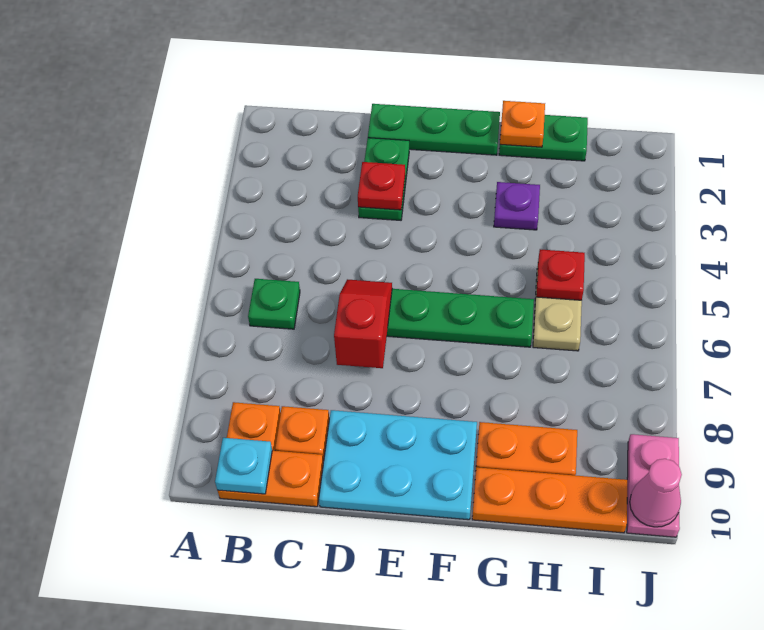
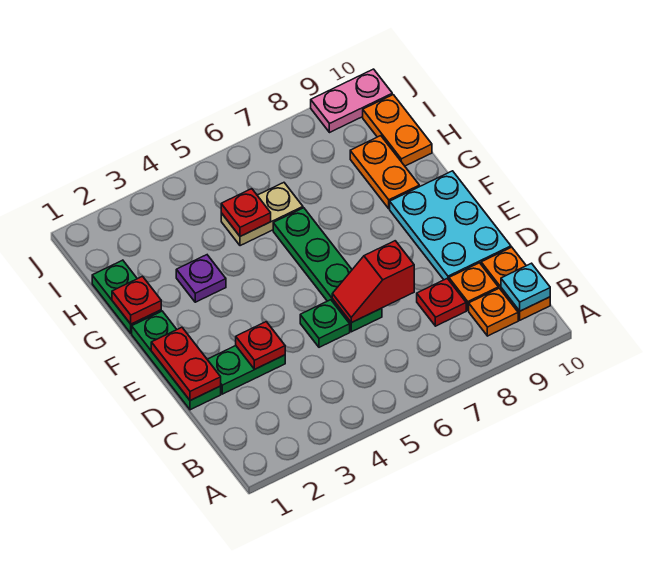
green plate B6 level 1 -> green plate D5 level 1
none -> red plate C8 level 1
none -> red plate D1:E1 level 2
orange plate G1 level 2 -> red plate G1 level 2
orange plate G10:I10 level 1 -> orange plate H10:I10 level 1
pink cone J10 level 2 -> none

